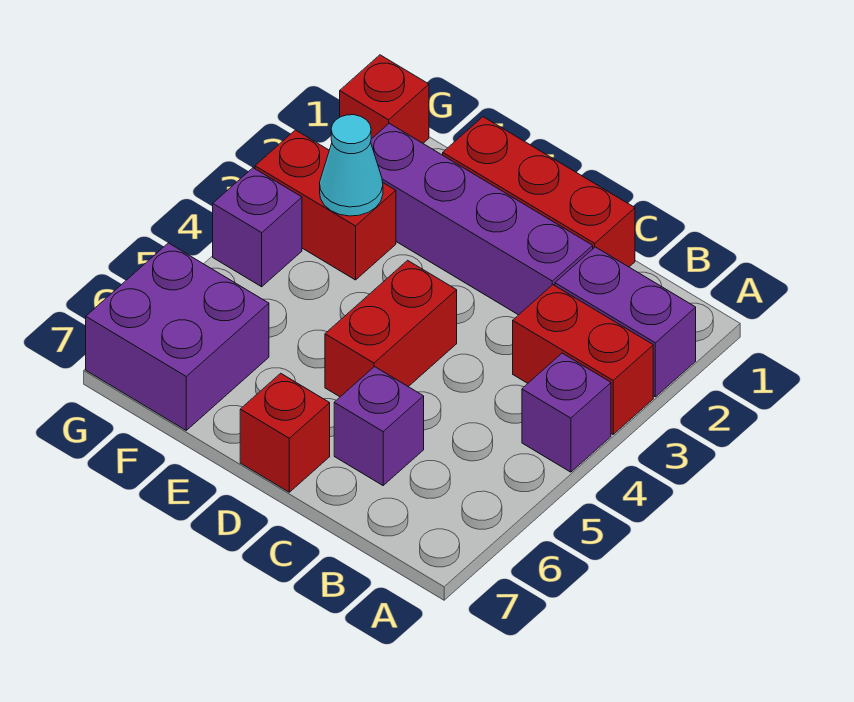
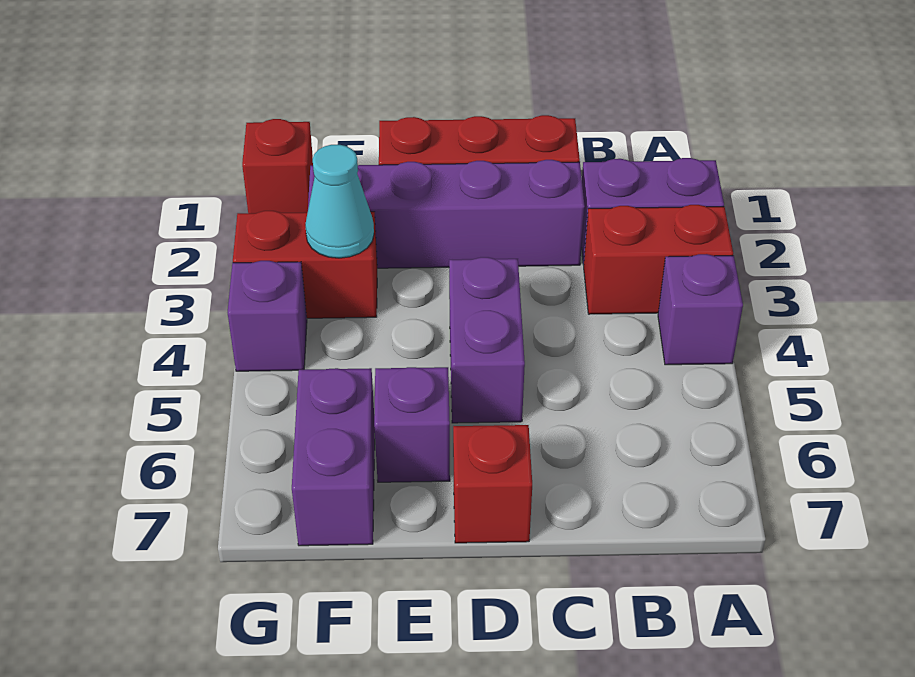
purple brick C6 level 1 -> purple brick E6 level 1
red brick D4:D5 level 1 -> purple brick D4:D5 level 1
purple brick F6:G7 level 1 -> purple brick F6:F7 level 1

